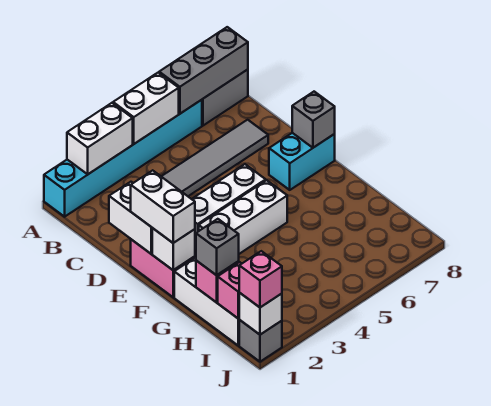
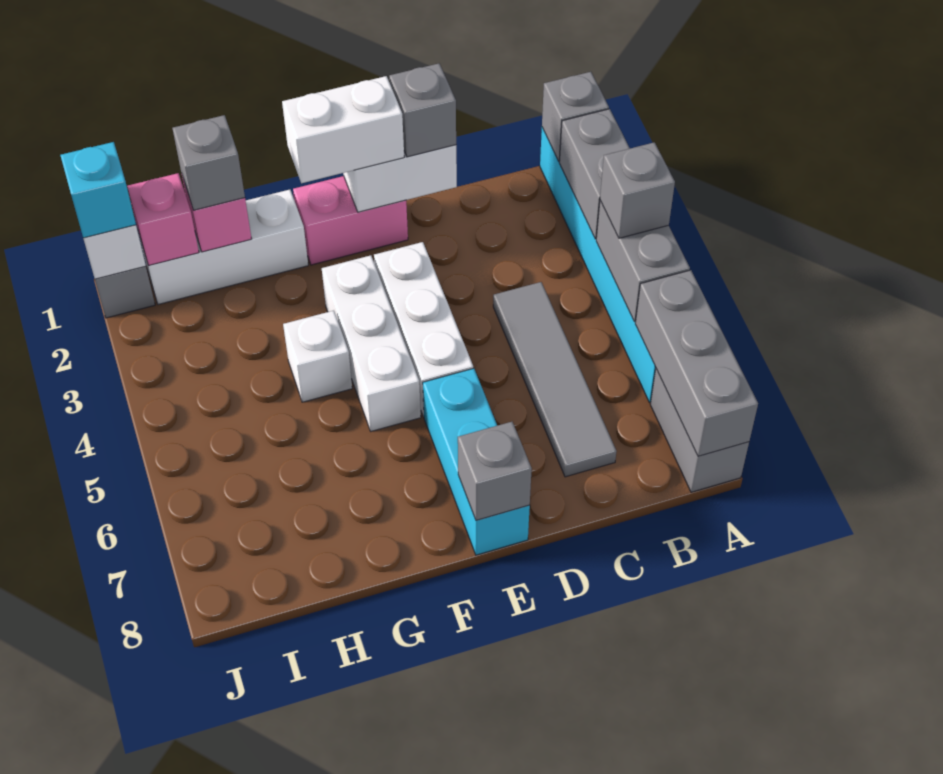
none -> grey brick A1 level 2
white brick A2:A3 level 2 -> grey brick A2:A3 level 2
white brick A4:A5 level 2 -> grey brick A4:A5 level 2
none -> grey brick A4 level 3
none -> grey brick D1 level 3
cyan brick E7:E8 level 1 -> cyan brick E6:E8 level 1
white brick F1 level 2 -> white brick G4 level 1
pink brick J1 level 3 -> cyan brick J1 level 3

